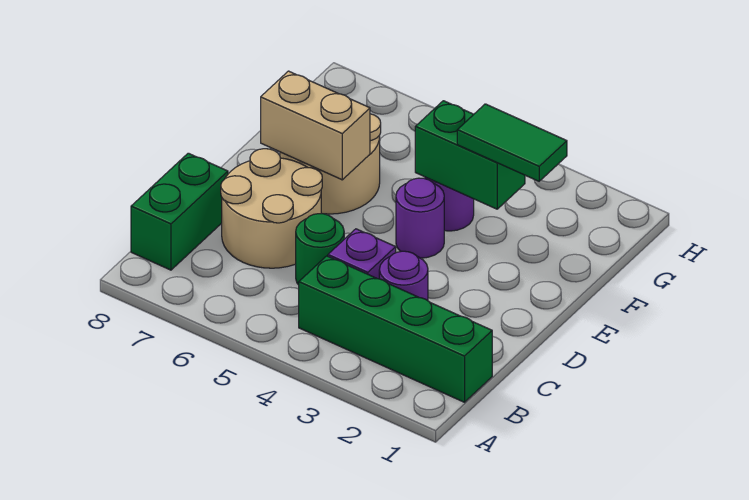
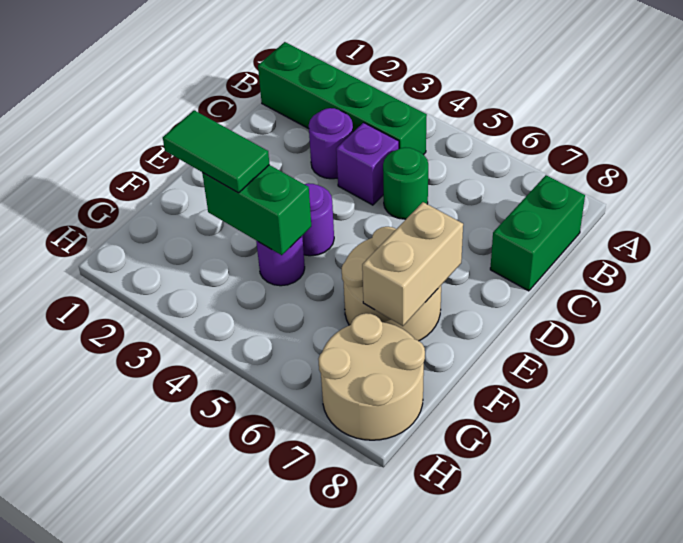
tan round brick C6:D7 level 1 -> tan round brick G7:H8 level 1
tan brick E6:E7 level 2 -> tan brick E7:F7 level 2

